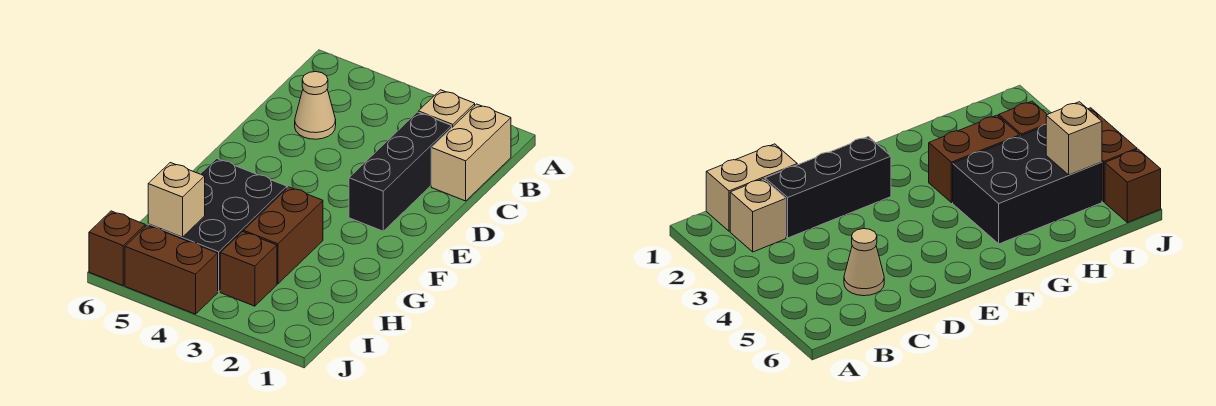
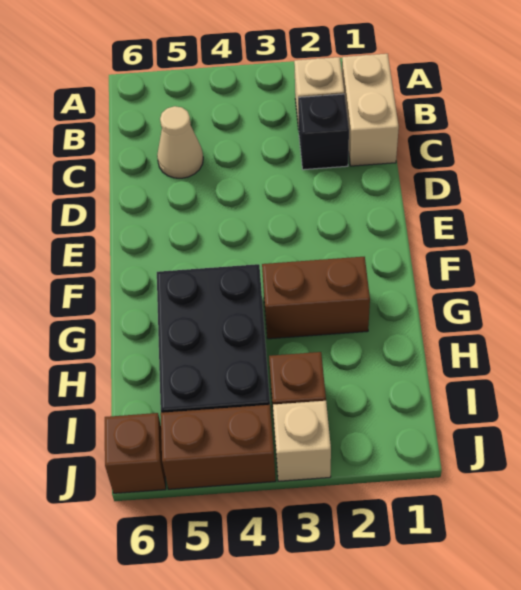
black brick C2:E2 level 1 -> black brick C2 level 1
brown brick G3:H3 level 1 -> brown brick G2:G3 level 1
tan brick I5 level 2 -> tan brick J3 level 1

